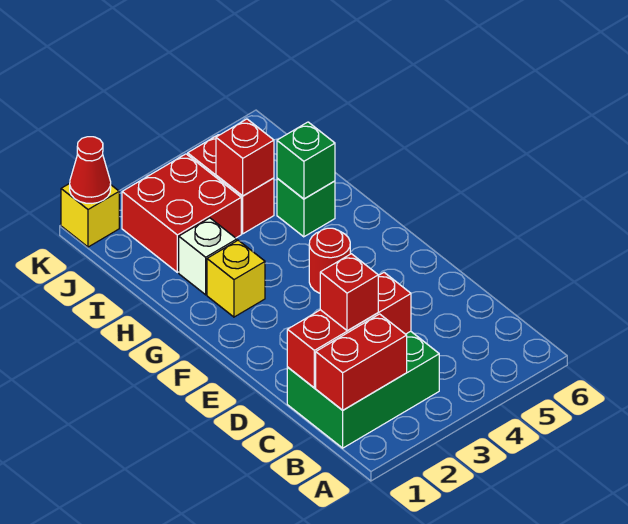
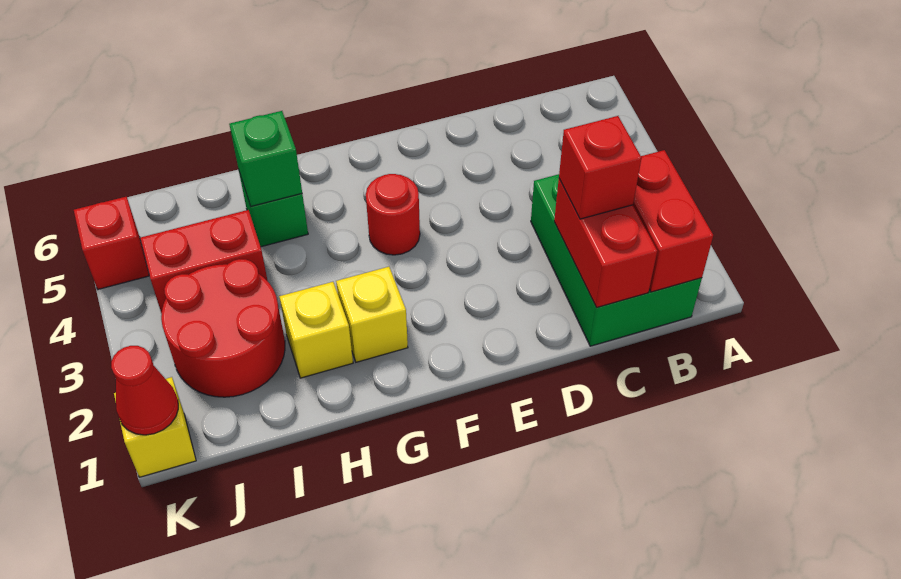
red brick C1:C3 level 2 -> red brick C1:C2 level 2
white brick H2 level 1 -> yellow brick H2 level 1
red brick I2:J3 level 1 -> red round brick I2:J3 level 1
red brick I4 level 2 -> red brick K5 level 1

